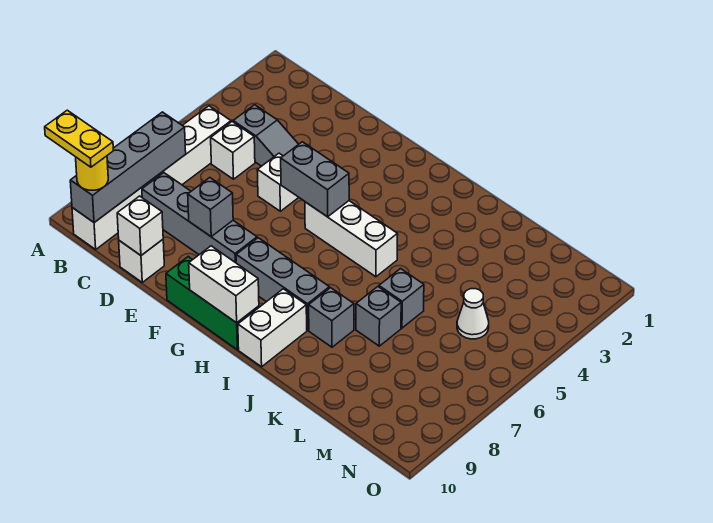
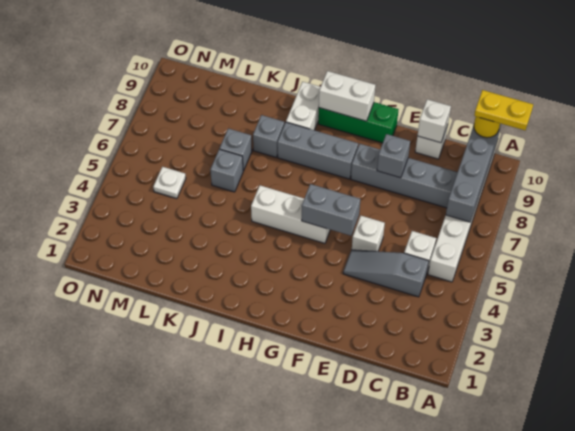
white cone M5 level 1 -> white plate M5 level 1

